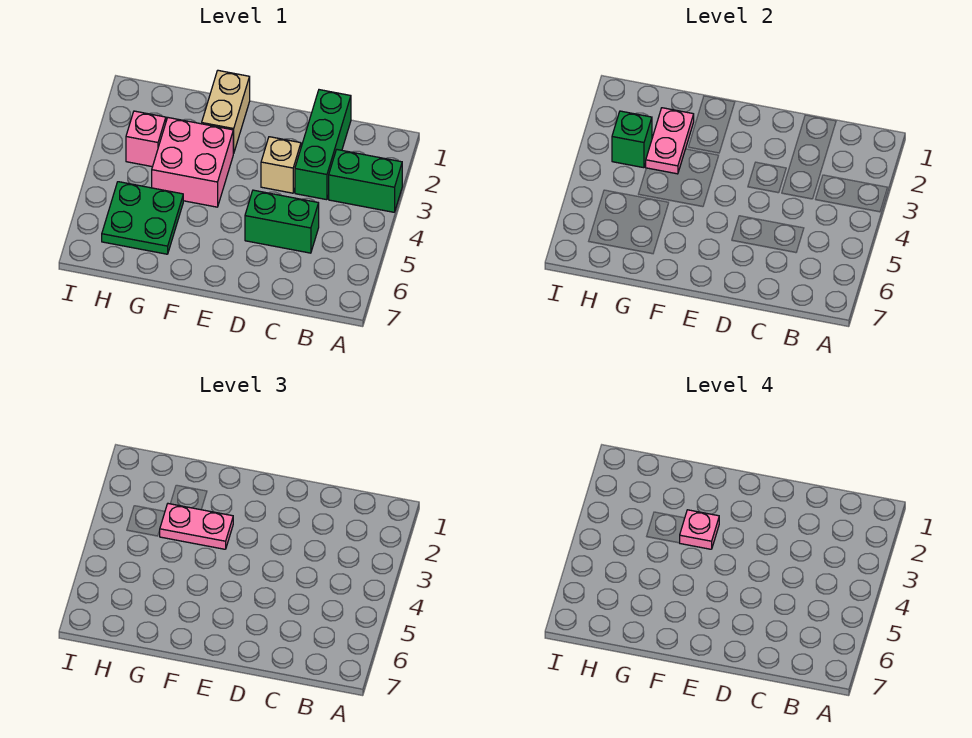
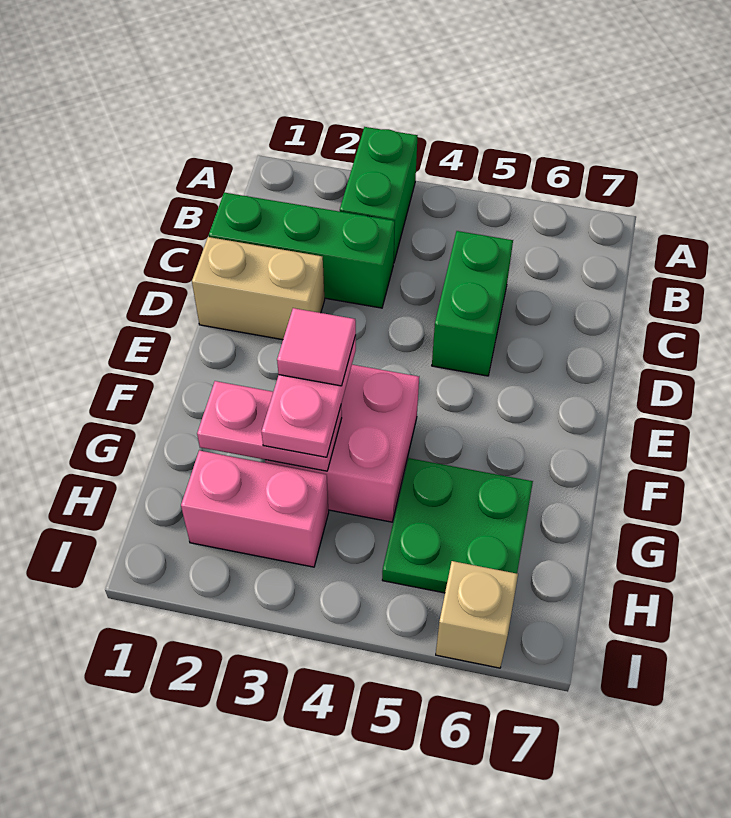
tan brick D3 level 1 -> tan brick I6 level 1
tan brick F1:F2 level 1 -> tan brick D1:D2 level 1
pink plate F3 level 4 -> pink tile F3 level 4
pink brick H3 level 1 -> pink brick H2:H3 level 1
green brick H3 level 2 -> none

